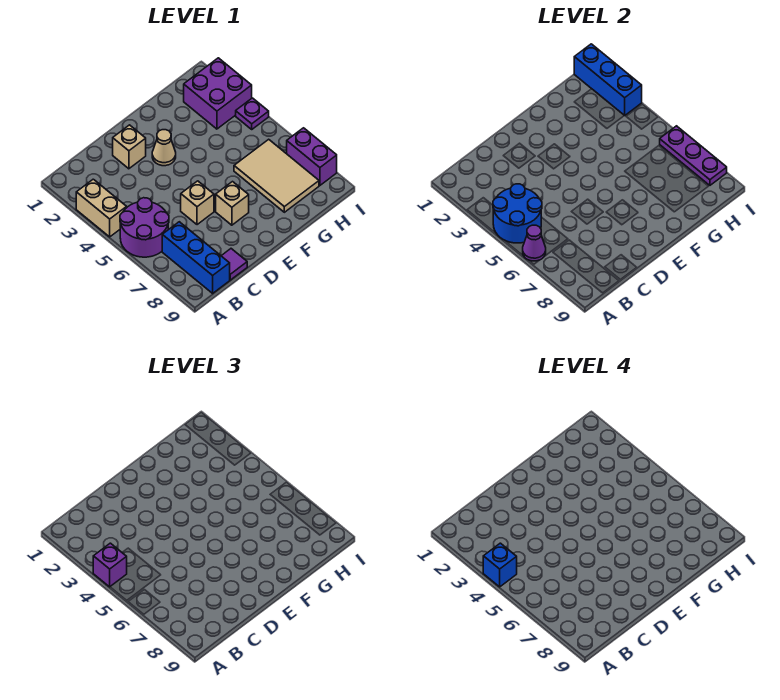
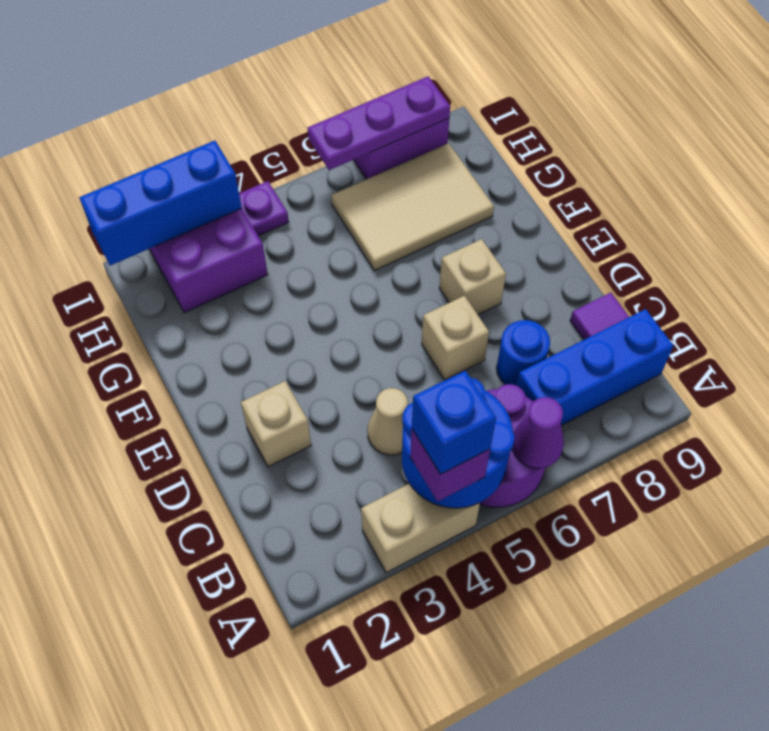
none -> blue round brick C7 level 1
tan cone E3 level 1 -> tan cone C4 level 1

